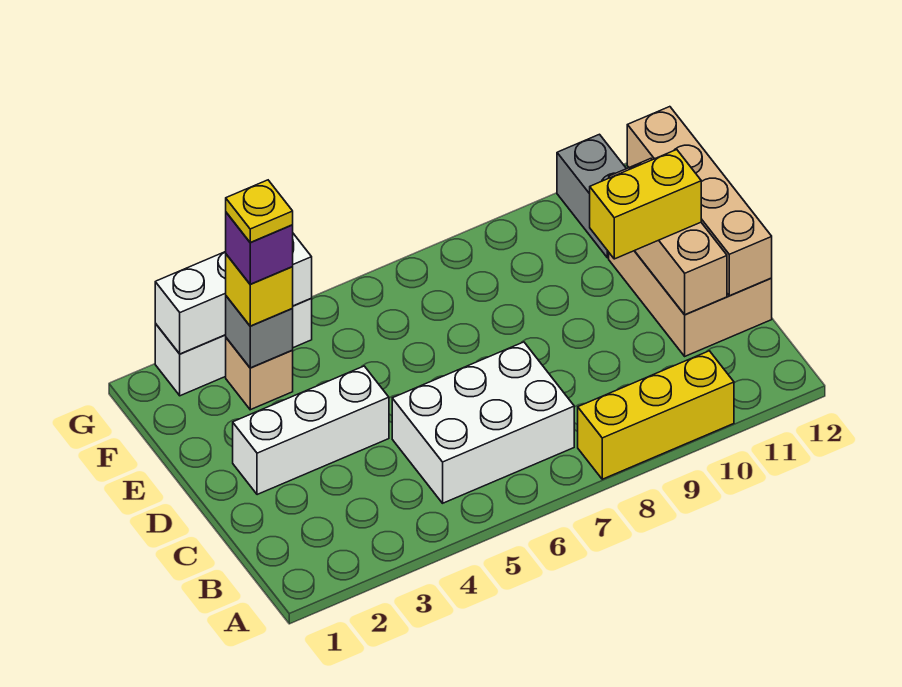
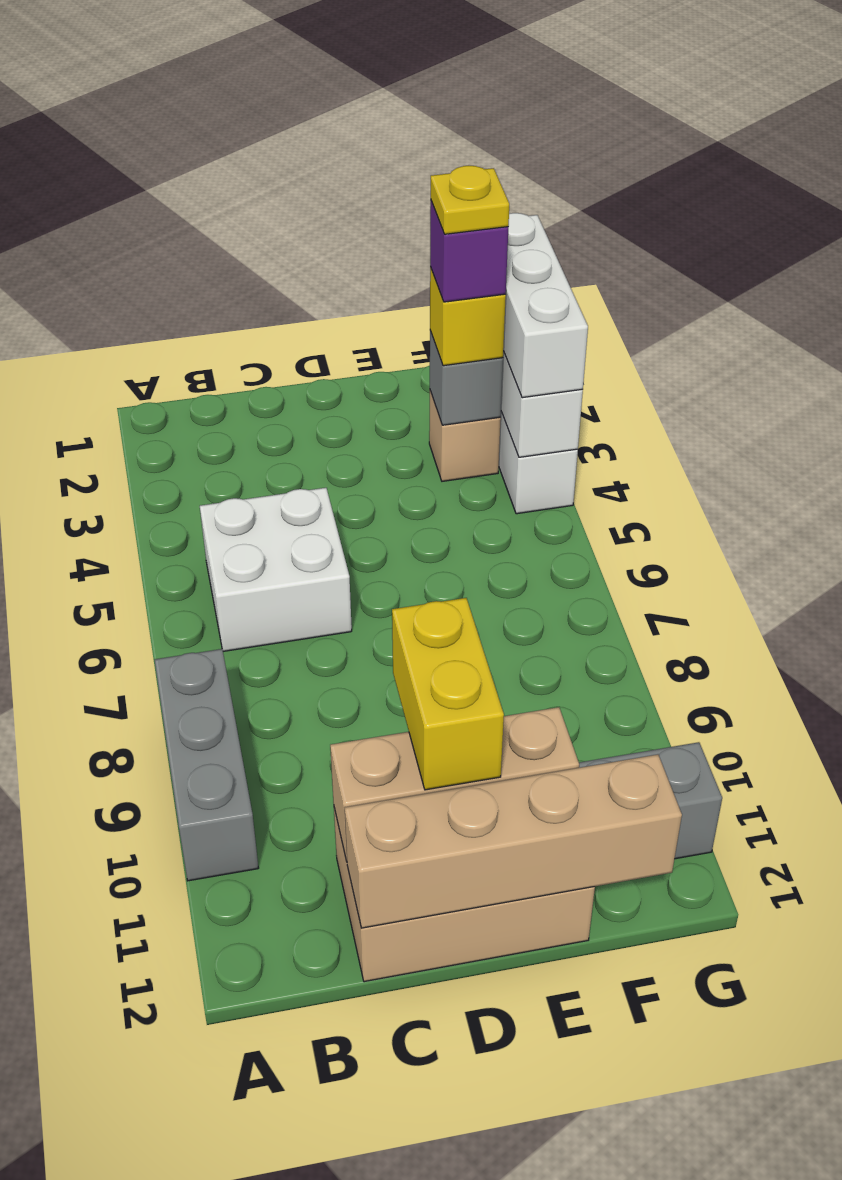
yellow brick A8:A10 level 1 -> grey brick A8:A10 level 1
white brick B5:C7 level 1 -> white brick B5:C6 level 1
white brick D2:D4 level 1 -> white brick G2:G4 level 3

